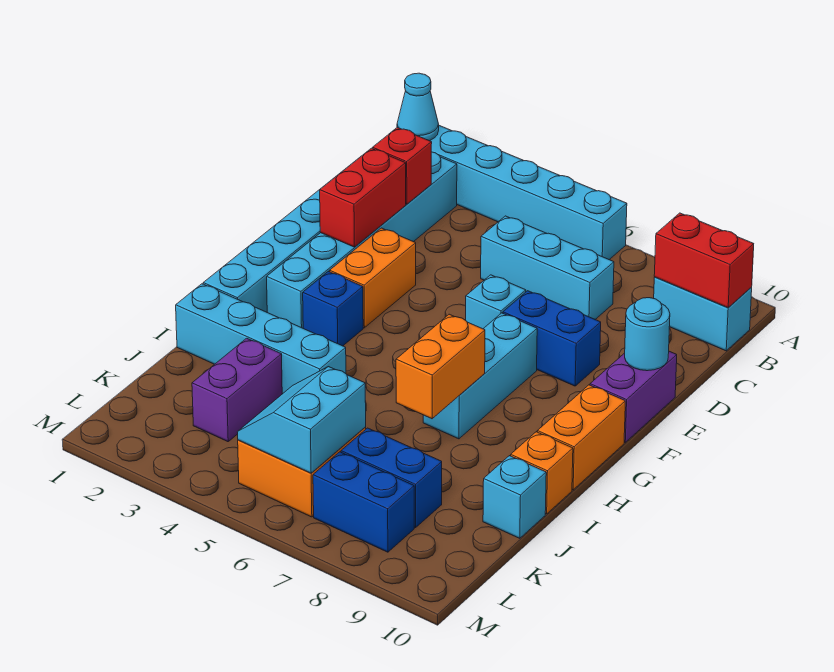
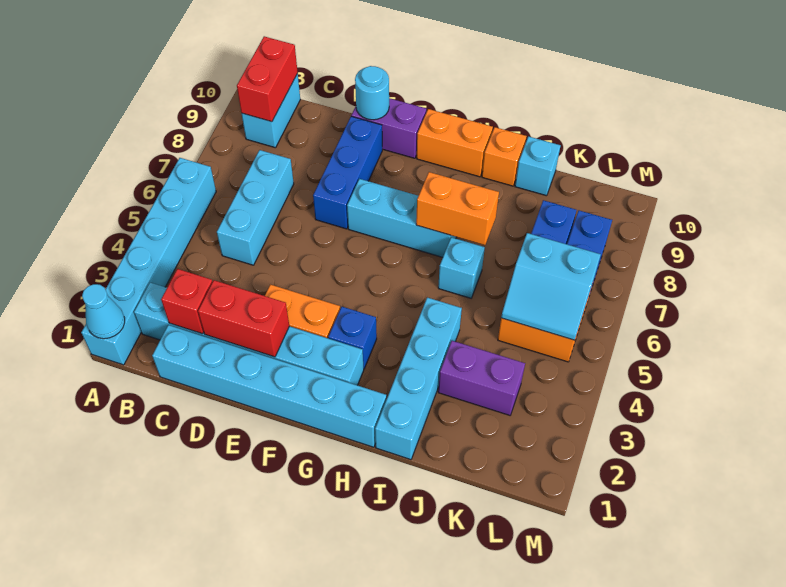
cyan brick E6 level 1 -> cyan brick I6 level 1
blue brick E7:E8 level 1 -> blue brick E7:E9 level 1

